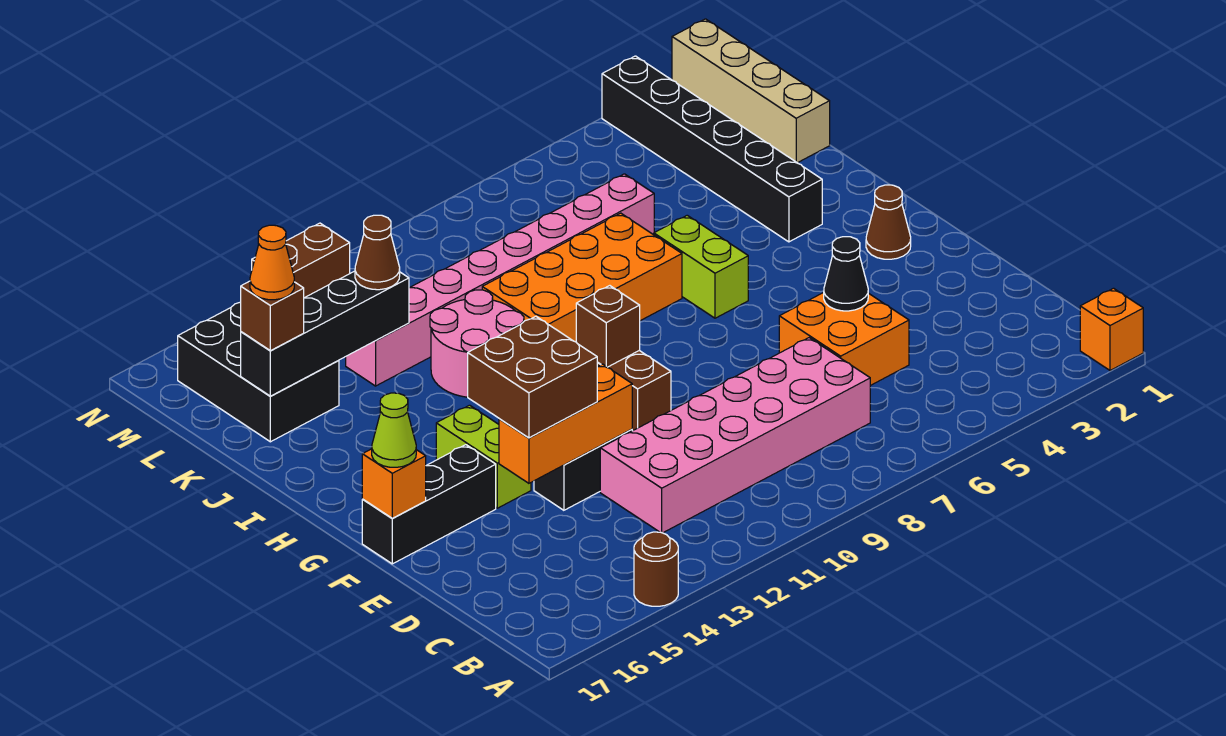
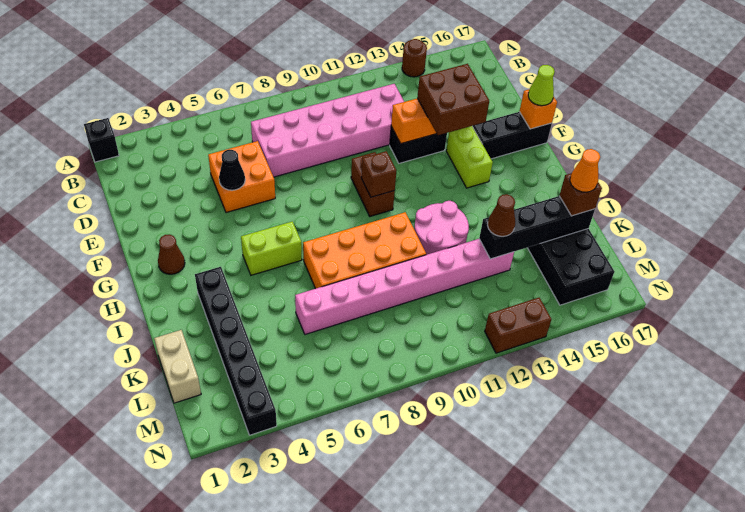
orange brick A1 level 1 -> black brick A1 level 1
lime brick H6:I6 level 1 -> lime brick H5:H6 level 1
tan brick K1:N1 level 1 -> tan brick K1:L1 level 1

